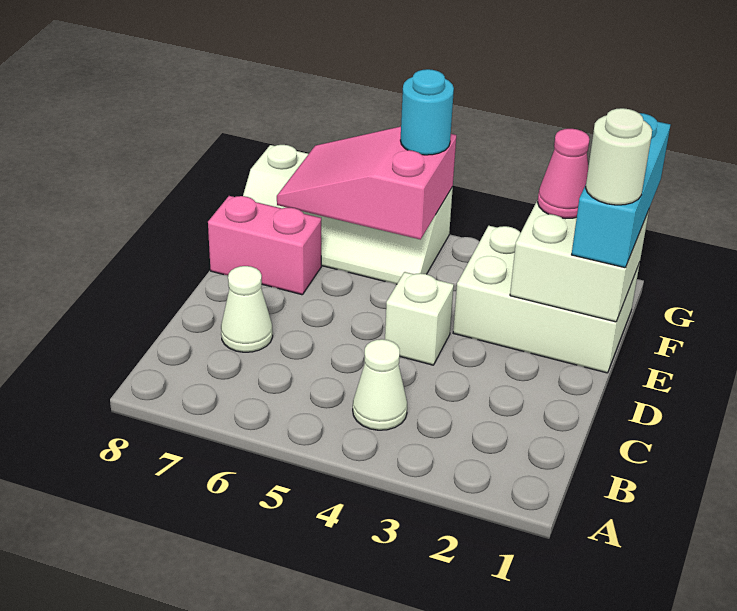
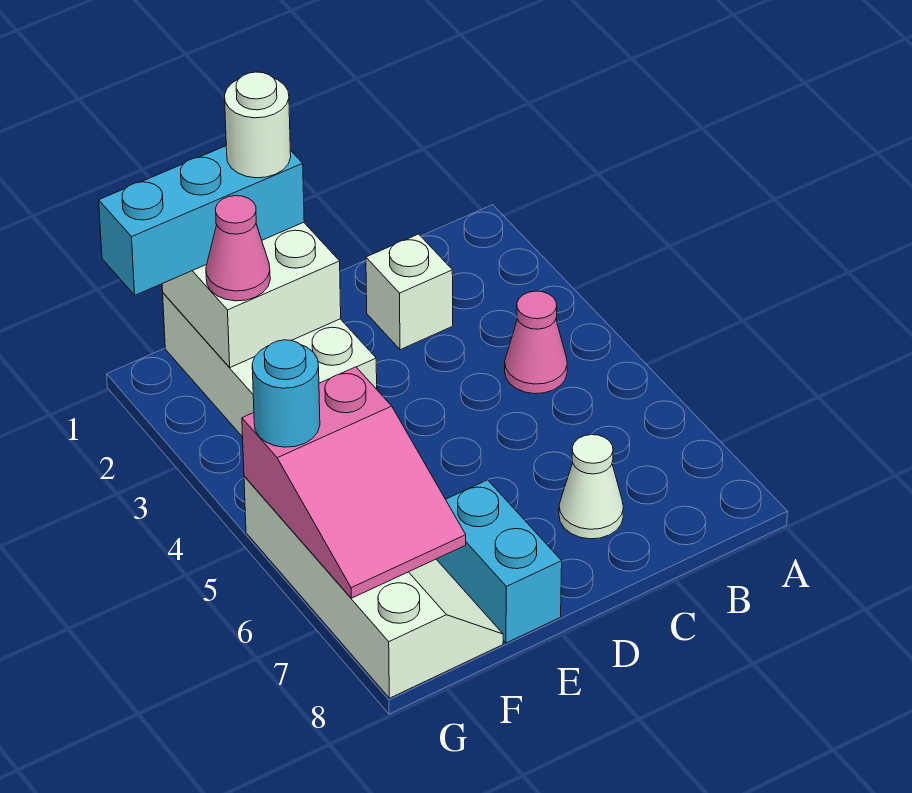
white cone B4 level 1 -> pink cone B4 level 1
white brick D4 level 1 -> white brick C2 level 1
pink brick E7:E8 level 1 -> cyan brick E7:E8 level 1

